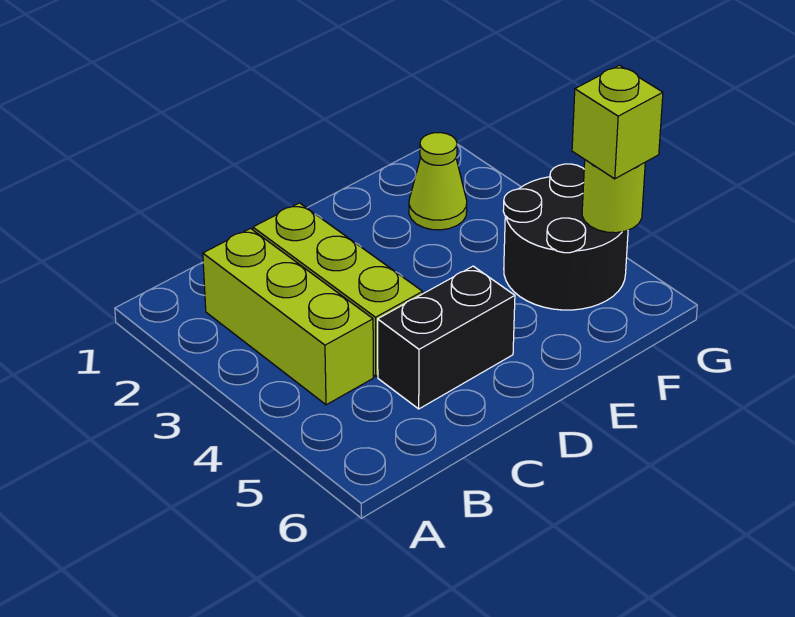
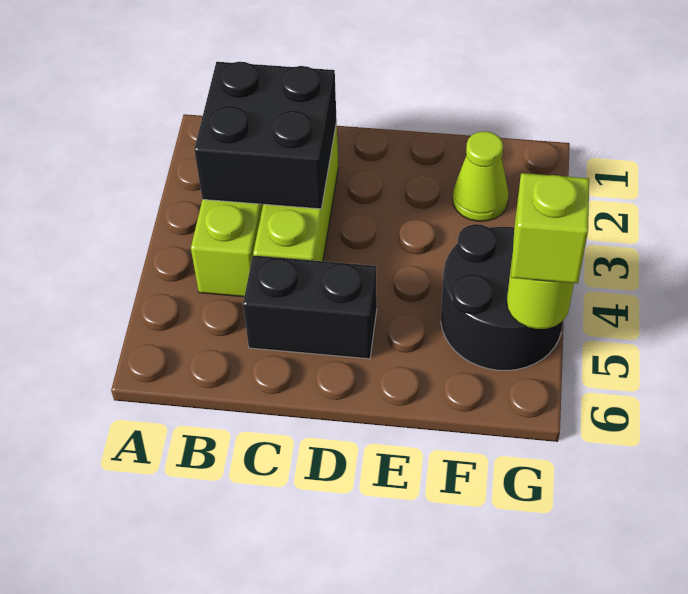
none -> black brick B2:C3 level 2

